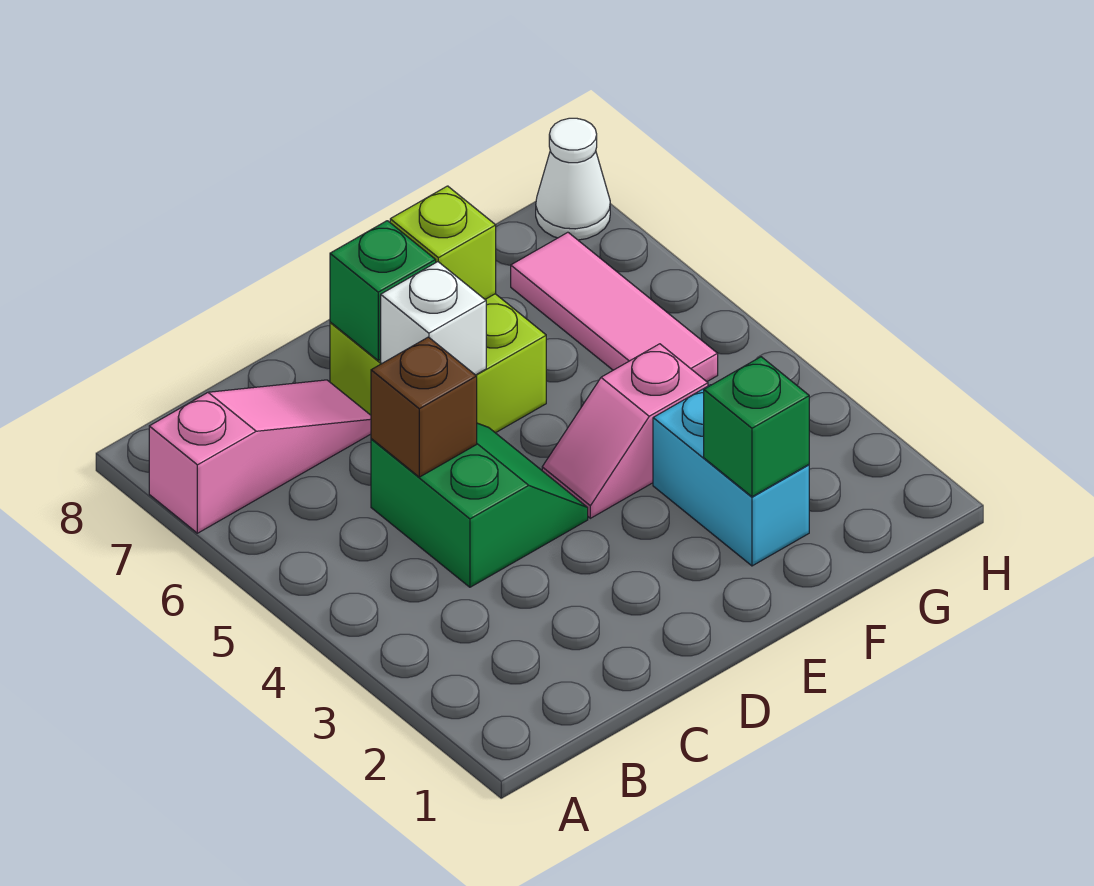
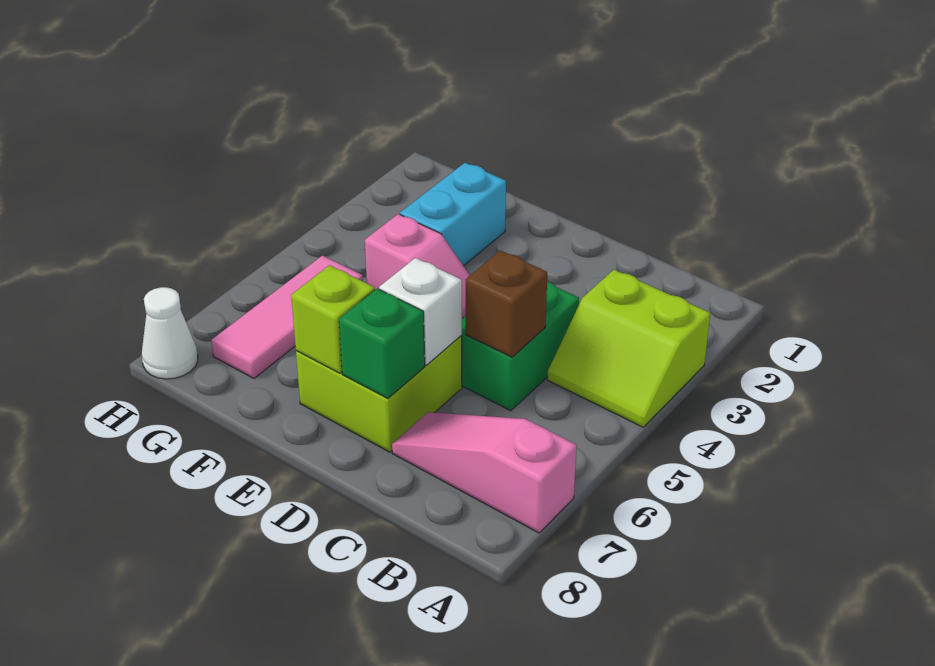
none -> lime slope A3:B4 level 1 top 3
green brick F2 level 2 -> none

